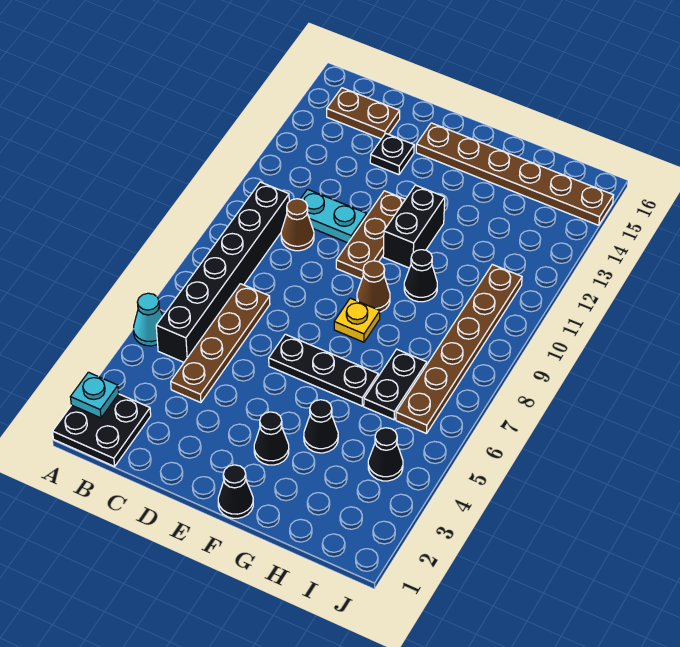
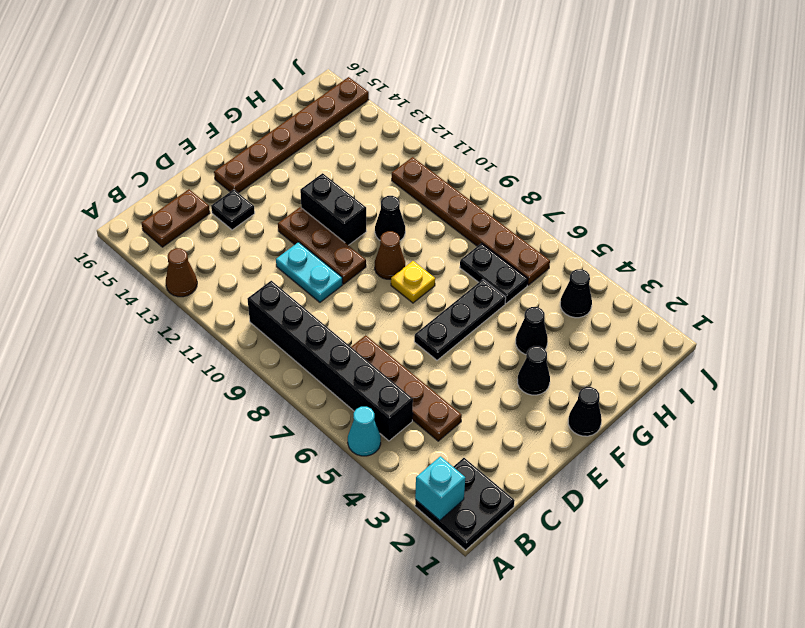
cyan plate A2 level 2 -> cyan brick A2 level 2
brown cone C10 level 1 -> brown cone A13 level 1
cyan plate C11:D11 level 1 -> cyan plate D10:D11 level 1

